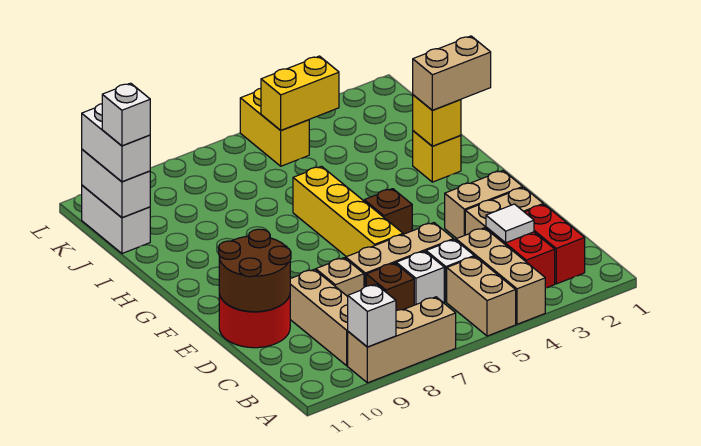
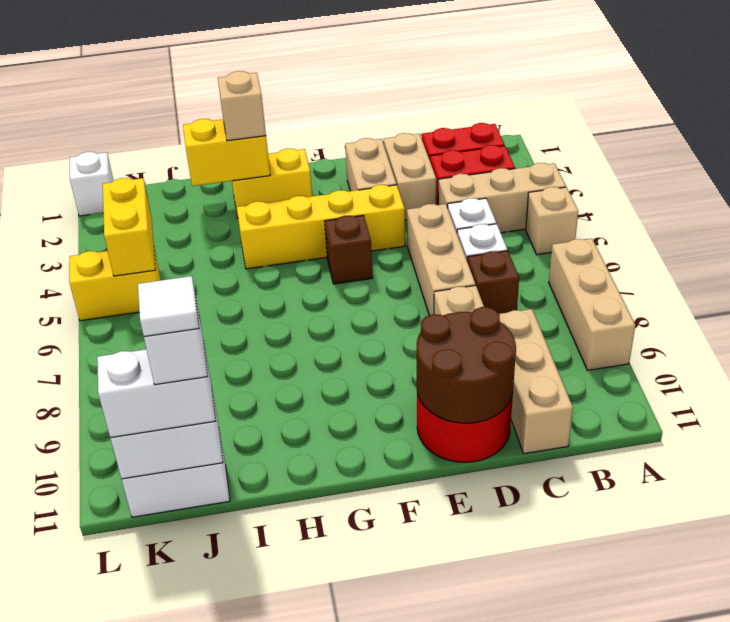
tan brick A5:B5 level 1 -> tan brick A5 level 1
white brick A9 level 2 -> white brick L1 level 1
tan brick B9:D9 level 1 -> tan brick C9:C11 level 1
white tile C3 level 2 -> white tile J11 level 5
yellow brick E6:H6 level 1 -> yellow brick E4:H4 level 1
tan brick H1:H2 level 3 -> tan brick H2 level 3
yellow brick H2 level 1 -> yellow brick G2:H2 level 1
yellow brick H2 level 2 -> yellow brick H2:I2 level 2

